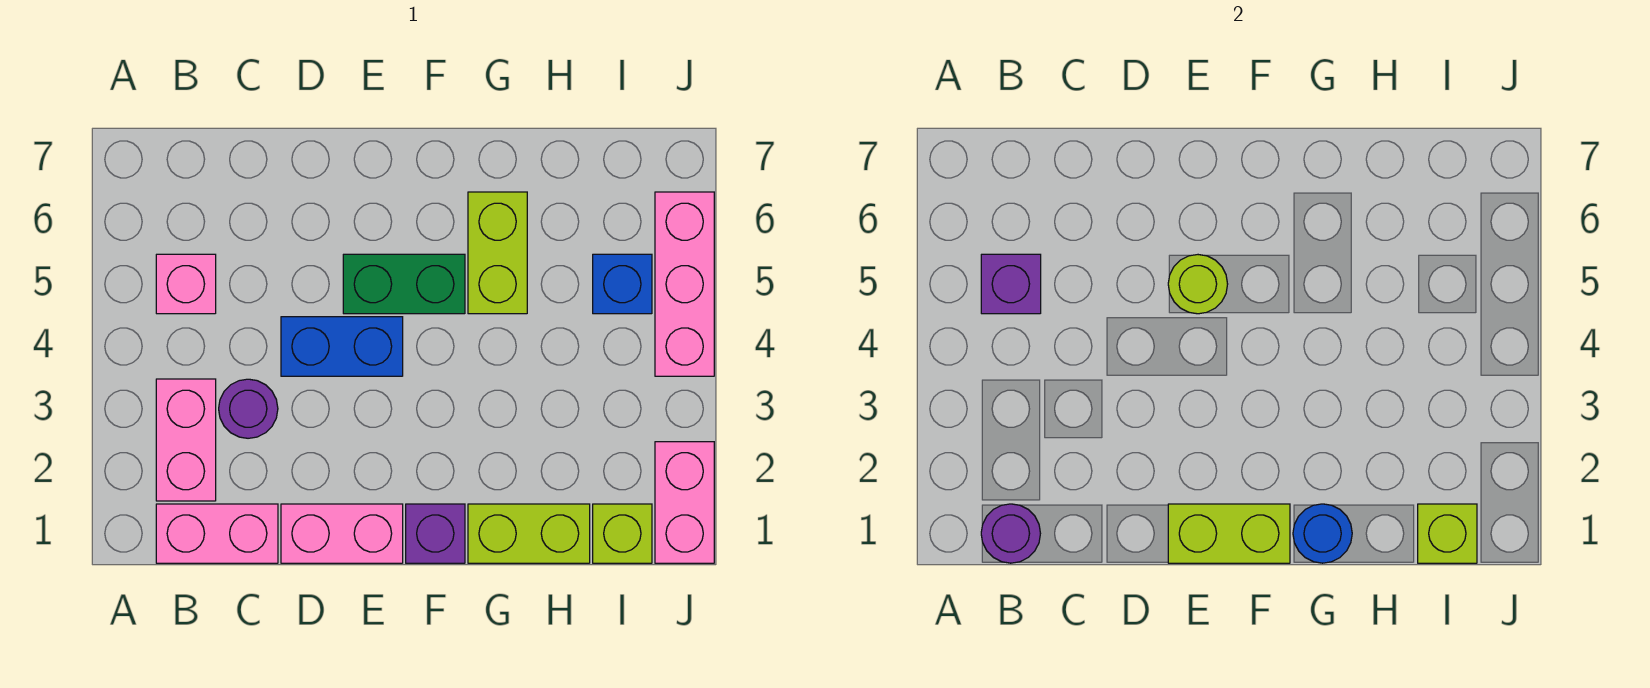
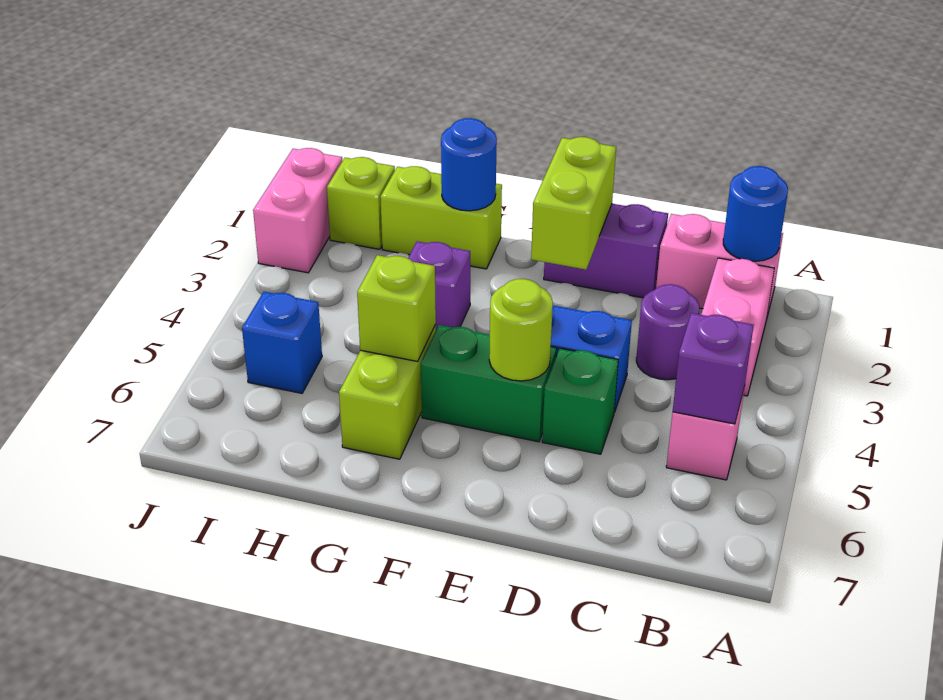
purple round brick B1 level 2 -> blue round brick B1 level 2
pink brick D1:E1 level 1 -> purple brick D1:E1 level 1
none -> green brick D5 level 1
lime brick E1:F1 level 2 -> lime brick E1:E2 level 2
purple brick F1 level 1 -> purple brick G3 level 1
lime brick I1 level 2 -> lime brick G5 level 2
pink brick J4:J6 level 1 -> none

